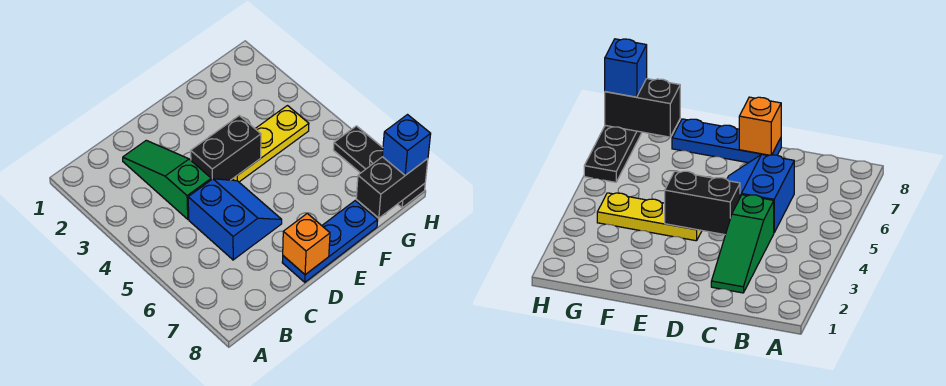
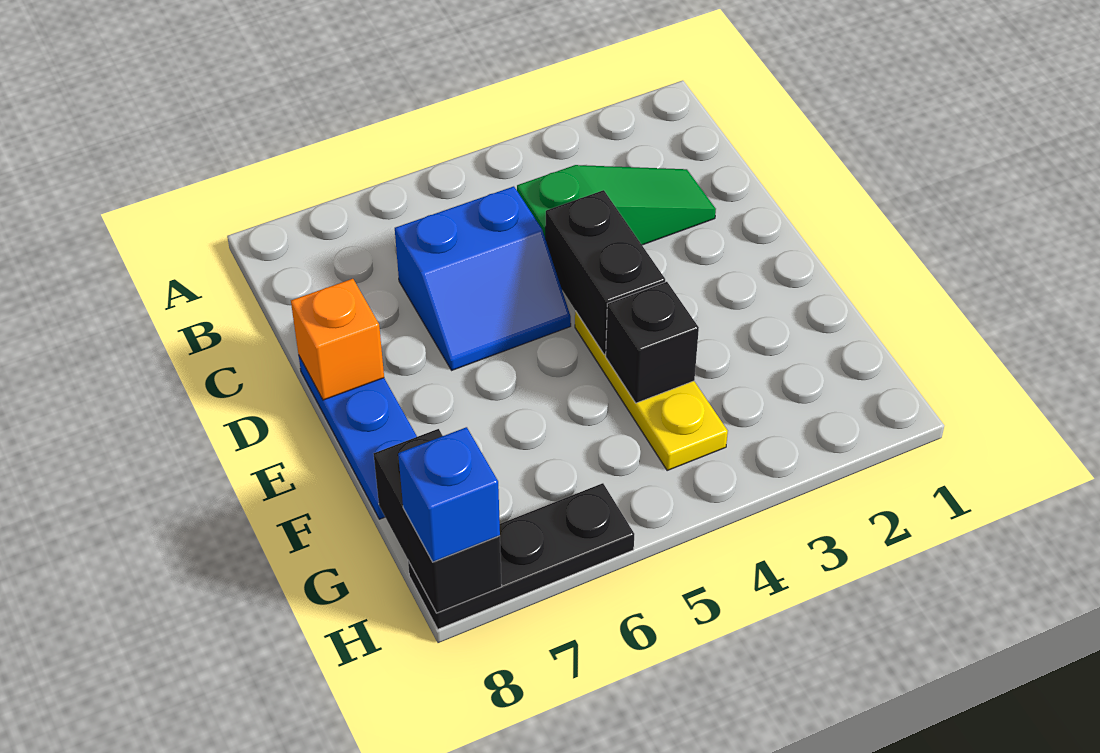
none -> black brick F4 level 2

